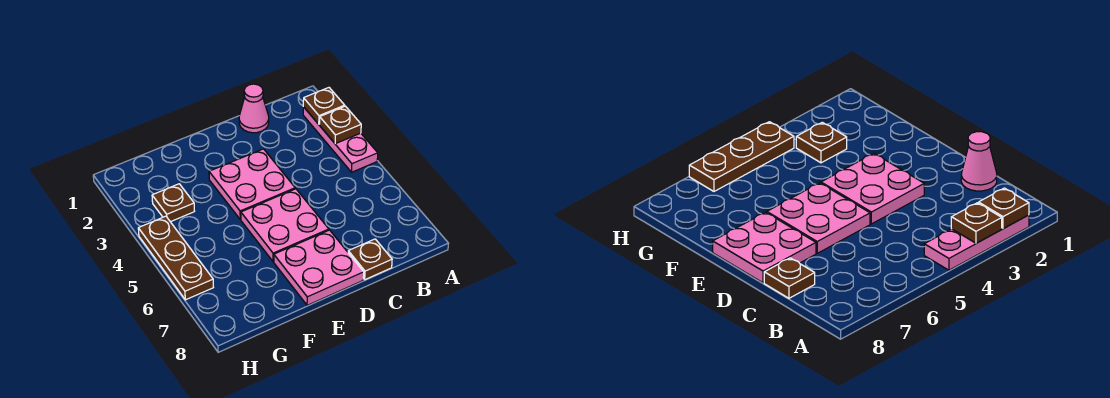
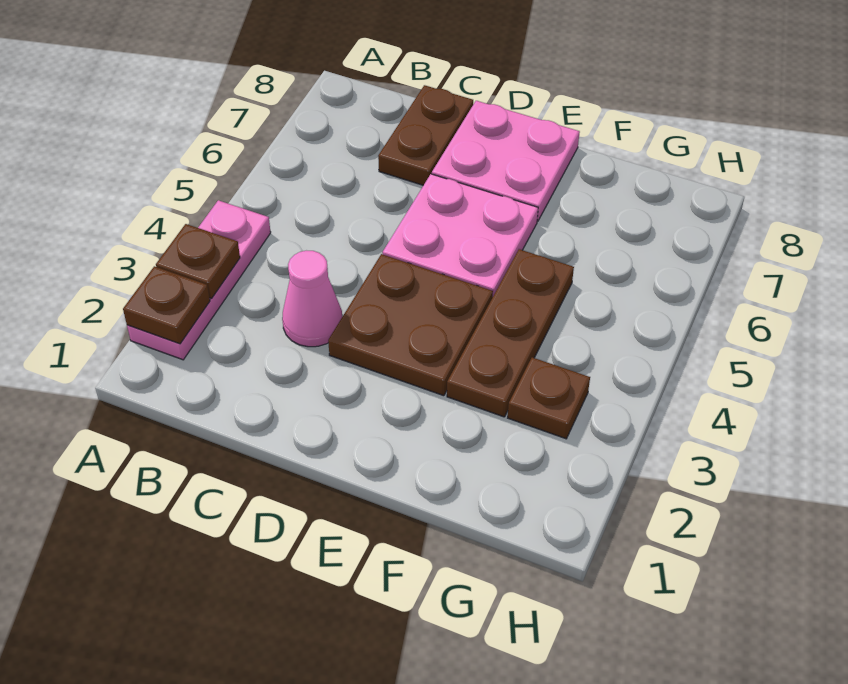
pink cone C1 level 1 -> pink cone C3 level 1
brown plate C8 level 1 -> brown plate C7:C8 level 1
pink plate D3:E4 level 1 -> brown plate D3:E4 level 1
brown plate H4:H6 level 1 -> brown plate F3:F5 level 1

